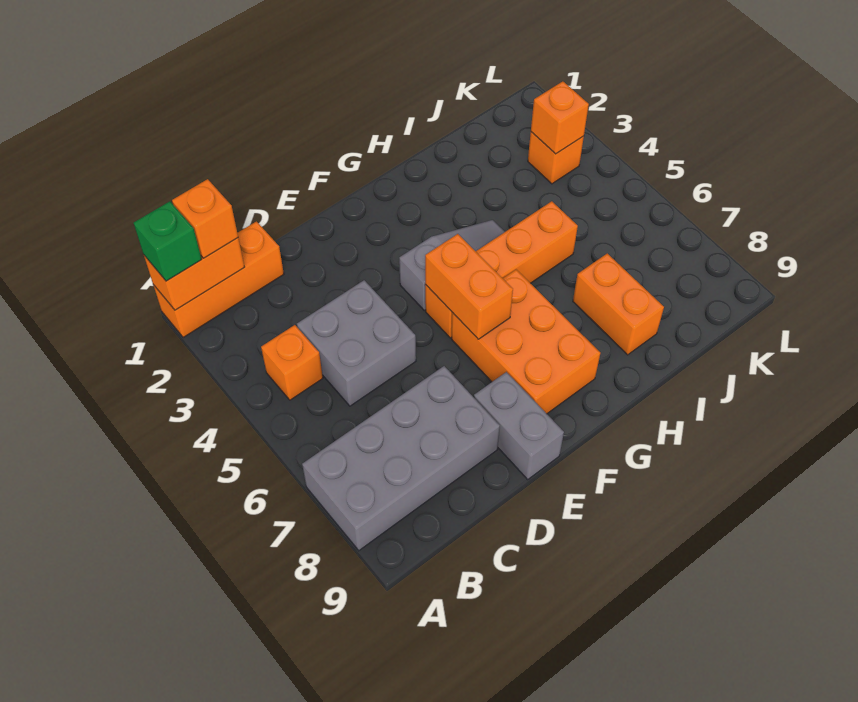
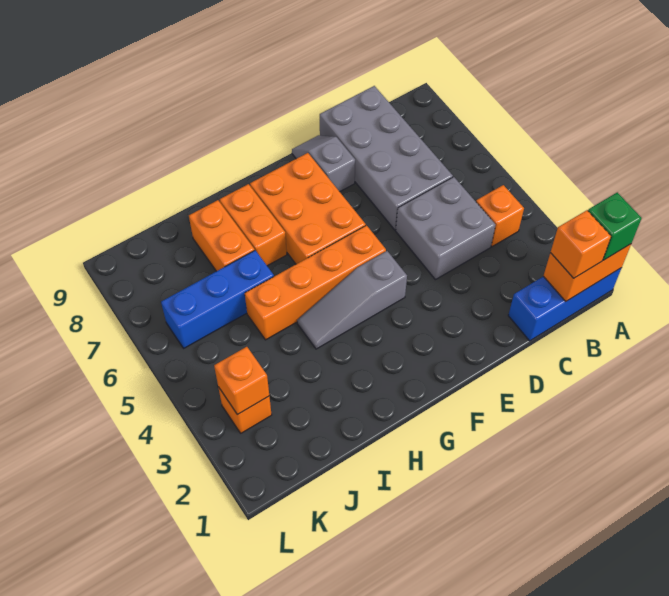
orange brick A1:C1 level 1 -> blue brick A1:C1 level 1
grey brick A7:D8 level 1 -> grey brick C6:D9 level 1
grey brick E8:E9 level 1 -> grey slope E8:E9 level 1 top 8
orange brick F5:F6 level 2 -> orange brick H7:H8 level 1
none -> blue brick I6:K6 level 1

